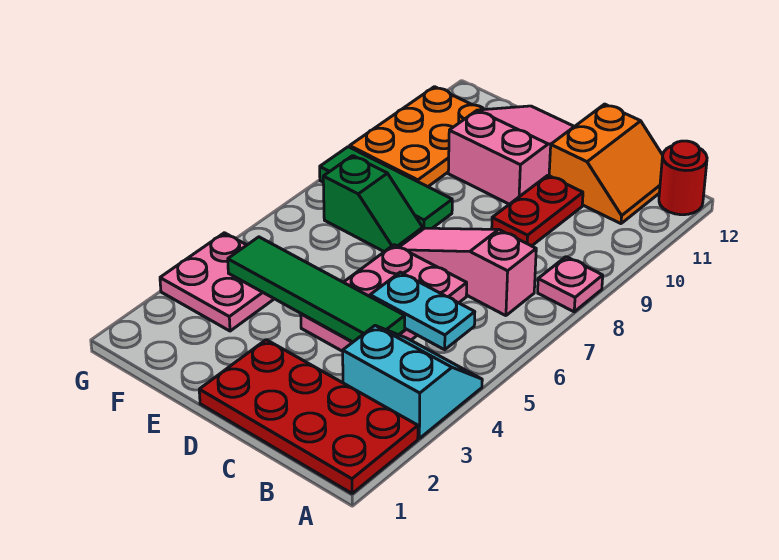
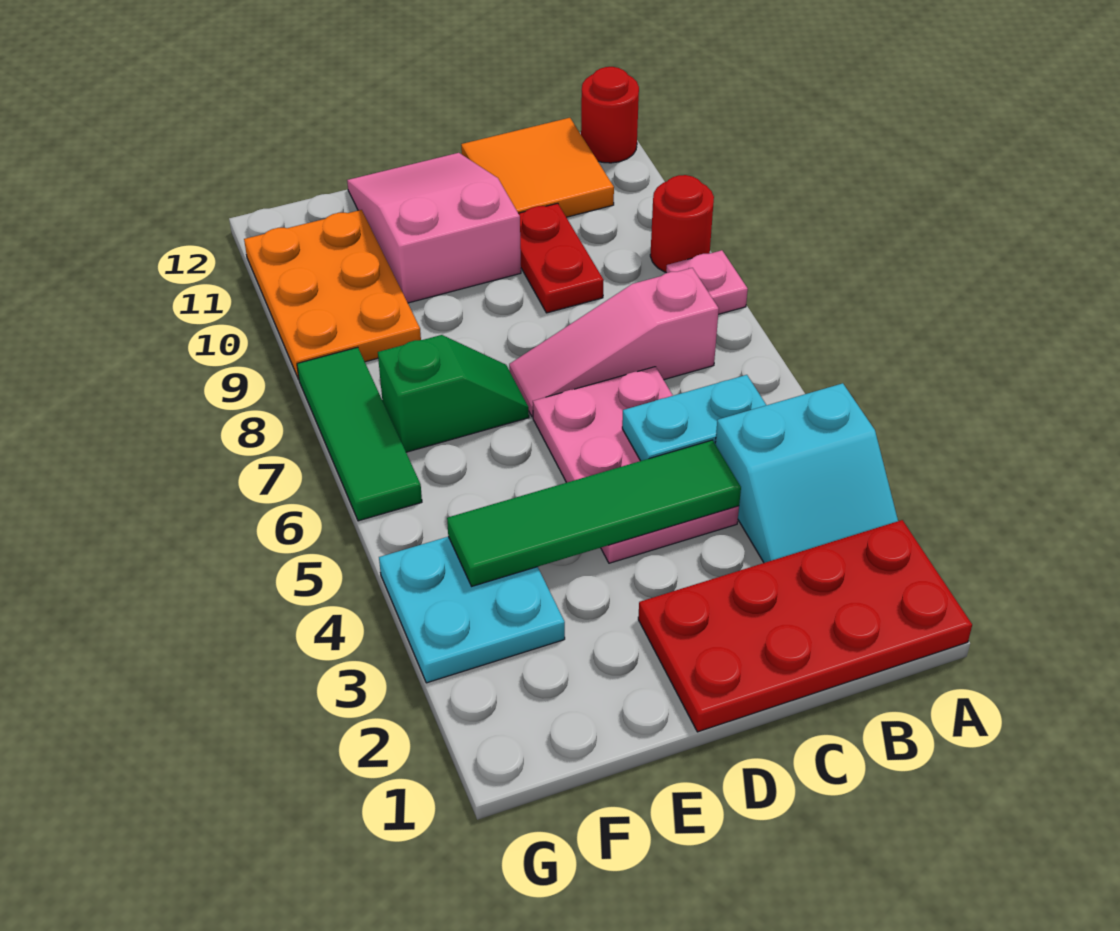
cyan slope A3:B4 level 1 top 3 -> cyan slope A3:B4 level 1 top 4
none -> red round brick A9 level 1
orange slope B11:C12 level 1 top C -> orange tile B11:C12 level 1
green tile E8:G8 level 1 -> green tile G6:G8 level 1
pink plate F3:G4 level 1 -> cyan plate F3:G4 level 1

